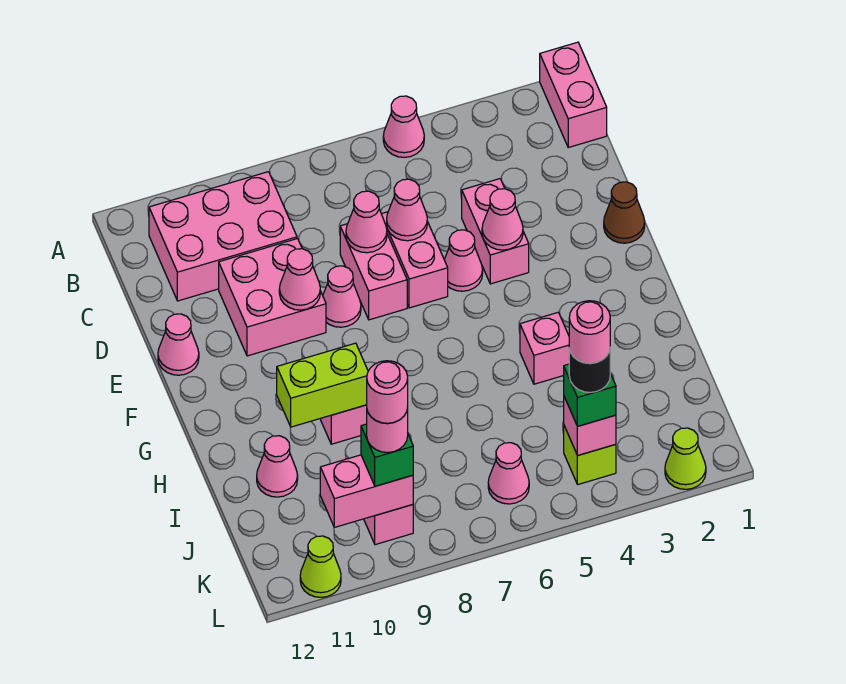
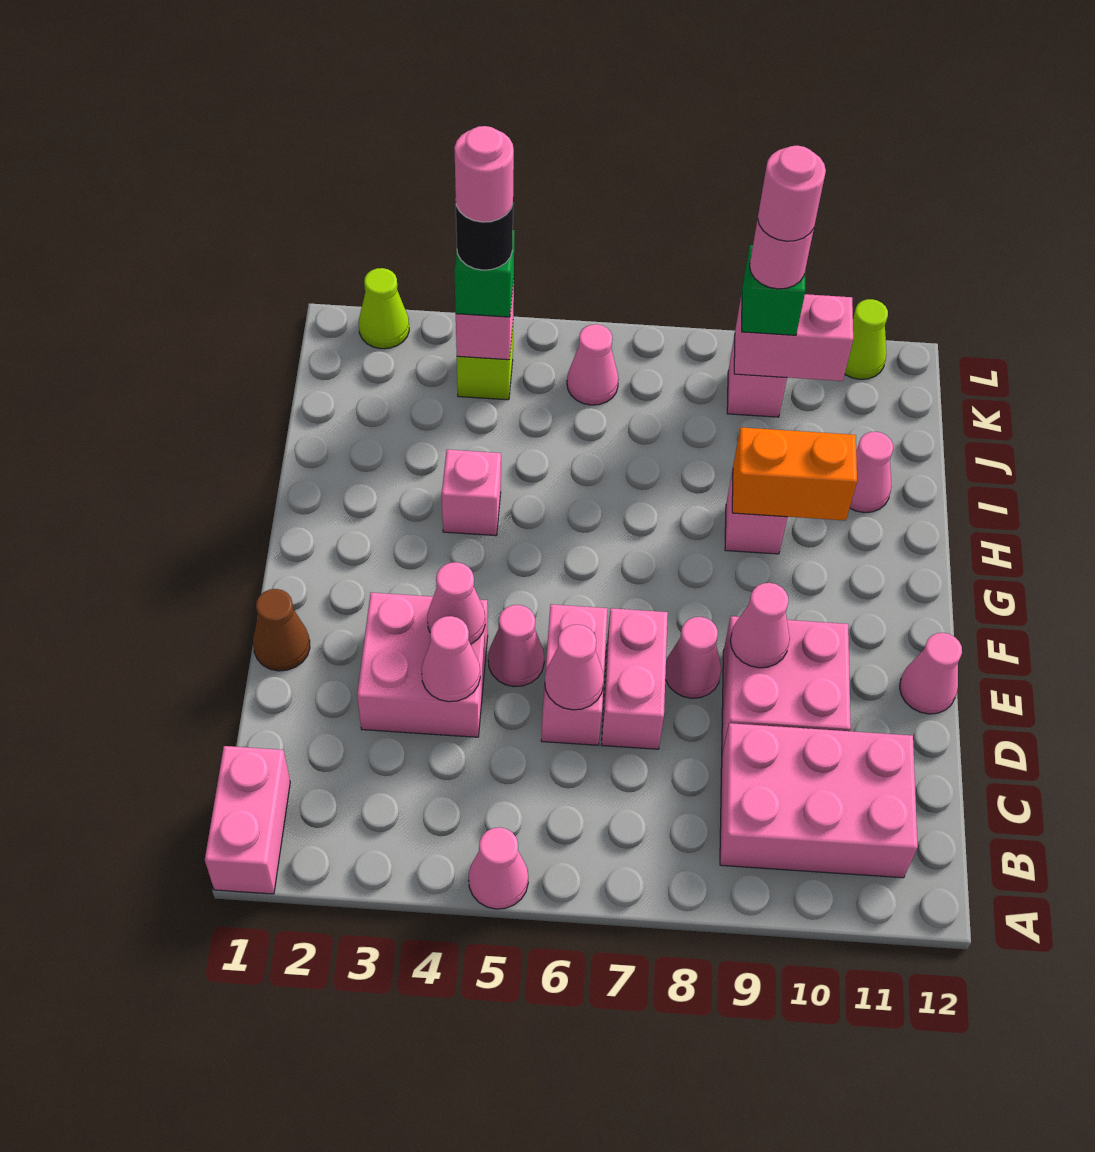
pink brick D4:E4 level 1 -> pink brick D3:E4 level 1
pink cone D7 level 2 -> pink cone D4 level 2
lime brick H9:H10 level 2 -> orange brick H9:H10 level 2

